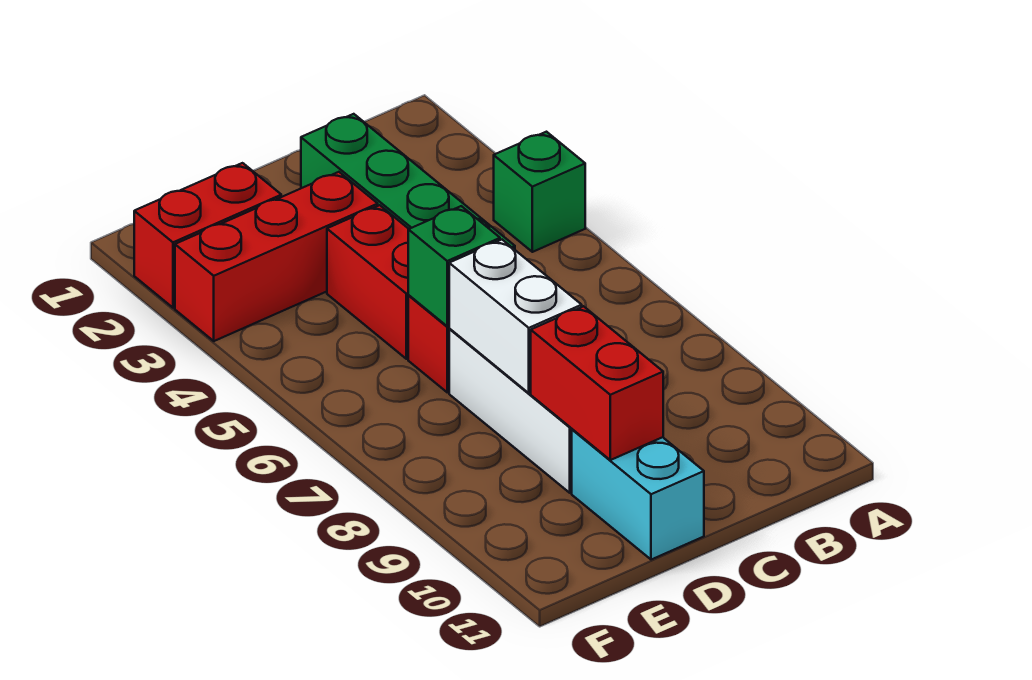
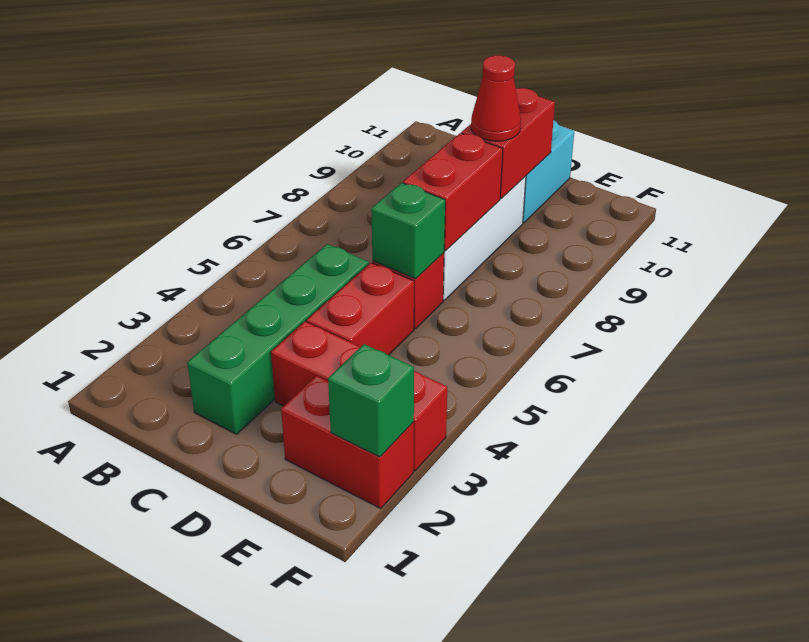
green brick A4 level 1 -> green brick F2 level 2
white brick D7:D8 level 2 -> red brick D7:D8 level 2
none -> red cone D9 level 3

